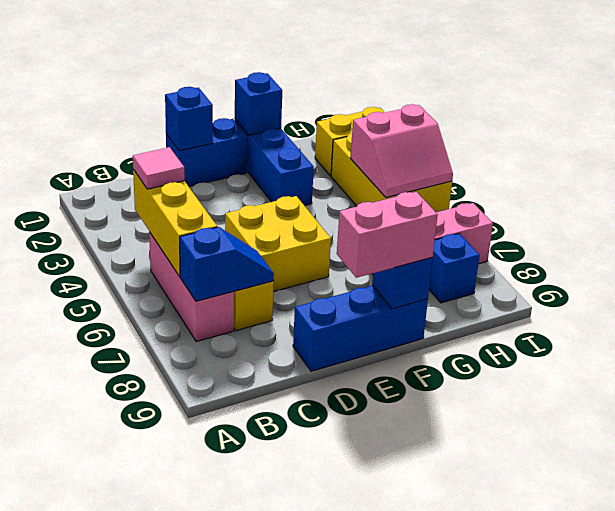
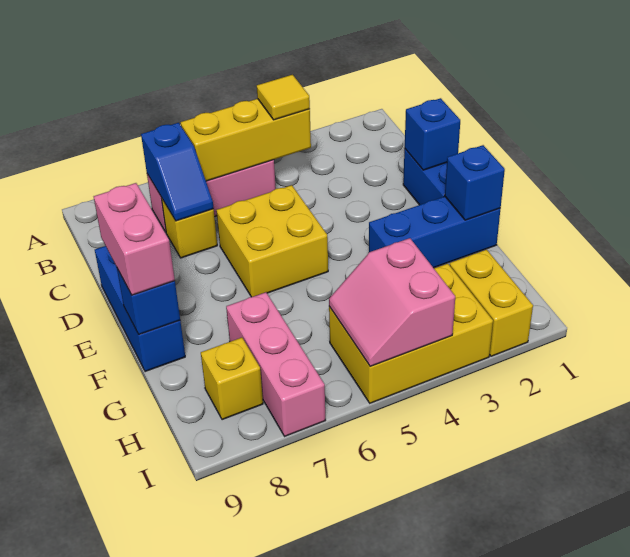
pink tile B4 level 3 -> yellow tile B4 level 3
blue brick H8 level 1 -> yellow brick H8 level 1

